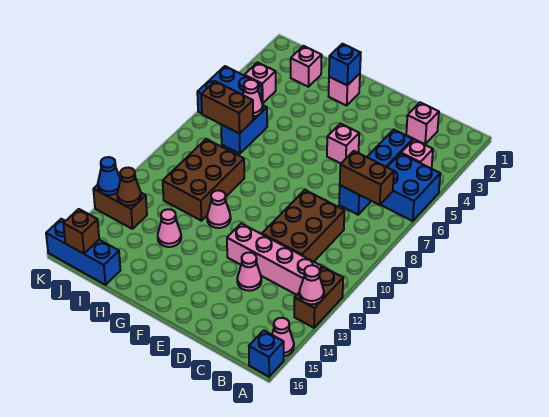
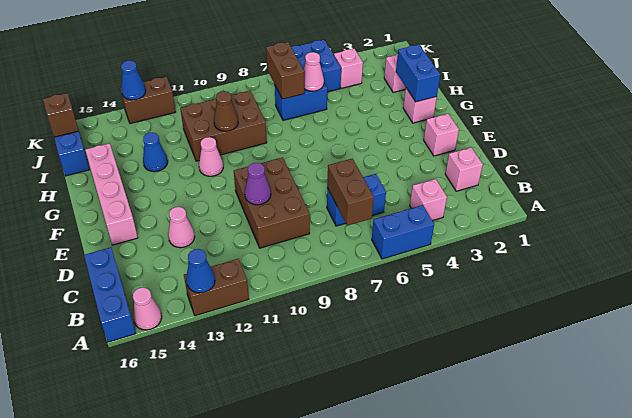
blue brick A5:B6 level 1 -> blue brick A5:A6 level 1
pink cone A13 level 2 -> blue cone A13 level 2
blue brick A16 level 1 -> blue brick A16:C16 level 1
pink brick B12:E12 level 1 -> pink brick E15:H15 level 1
blue brick C4:C7 level 1 -> blue brick C6:C7 level 1
brown brick C9:D11 level 1 -> brown brick C9:E10 level 1
none -> purple cone D10 level 2
pink brick E5 level 1 -> pink brick E2 level 1
blue brick G2 level 2 -> blue brick G2:H2 level 2
pink cone H13 level 1 -> blue cone H13 level 1
brown brick J13:K13 level 1 -> brown brick K12:K13 level 1
brown cone J13 level 2 -> brown cone H10 level 2

